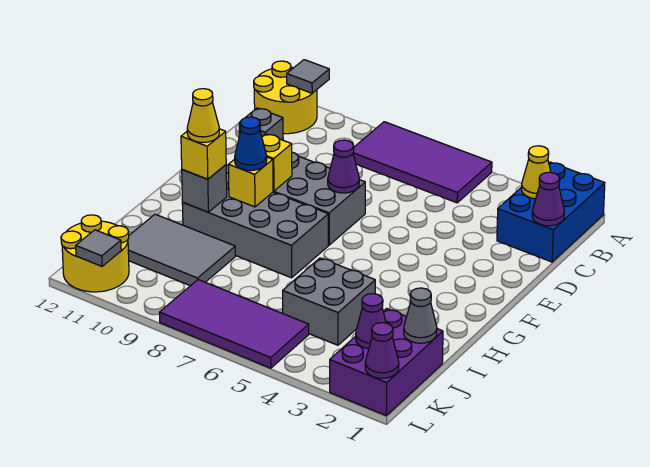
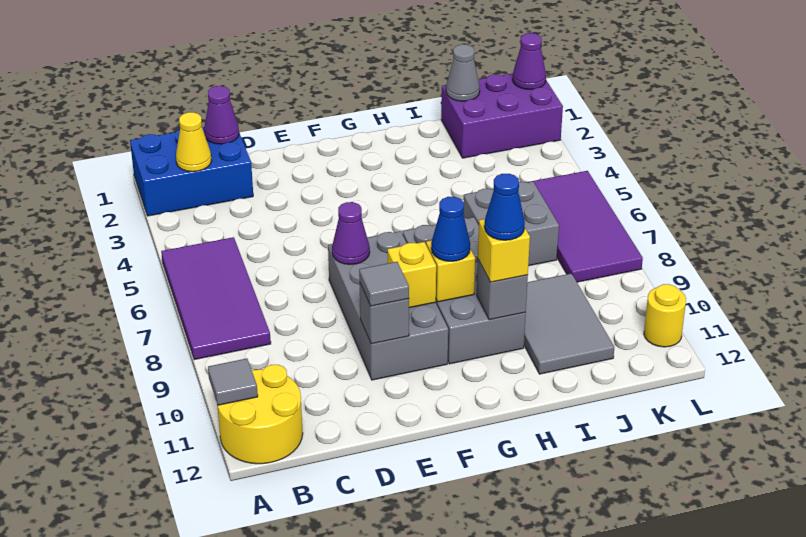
yellow cone H10 level 4 -> blue cone H10 level 4
grey brick I4:J5 level 1 -> grey brick I6:J7 level 1
purple cone K2 level 2 -> none
yellow round brick K11:L12 level 1 -> yellow round brick L11 level 1
grey tile L11 level 2 -> grey tile E10 level 3

